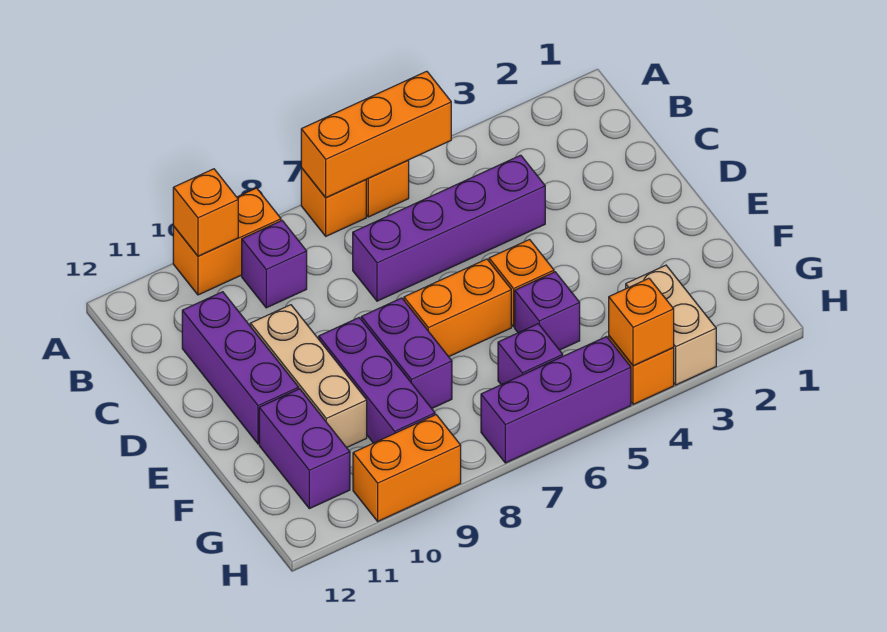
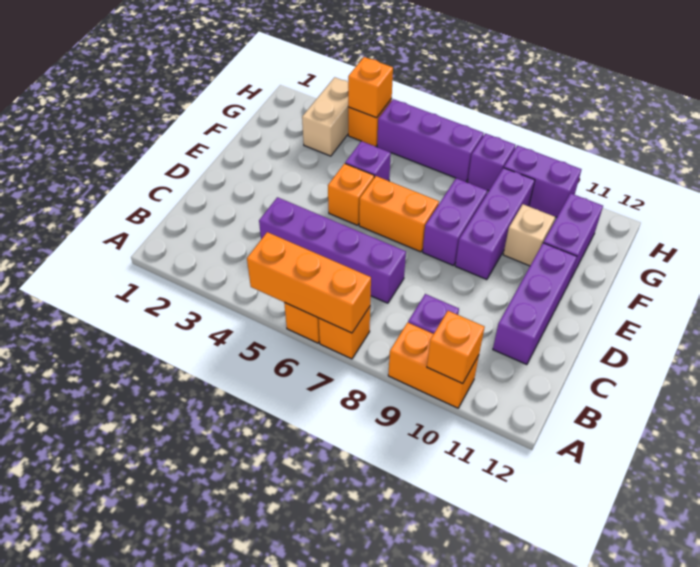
tan brick D10:F10 level 1 -> tan brick F10 level 1
purple brick G6 level 1 -> purple brick H8 level 1
orange brick H9:H10 level 1 -> purple brick H9:H10 level 1

